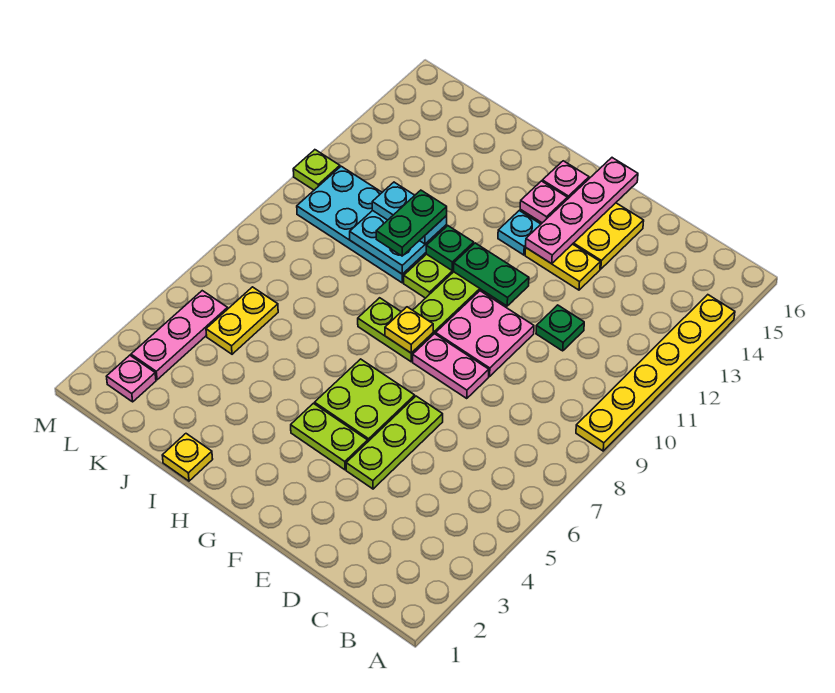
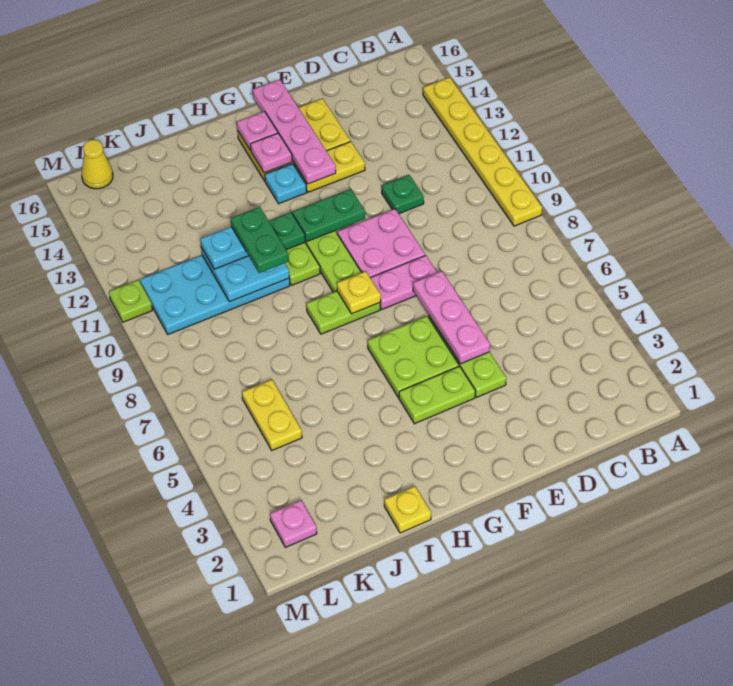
pink plate L3:L5 level 1 -> pink plate E5:E7 level 2
none -> yellow cone L16 level 1

